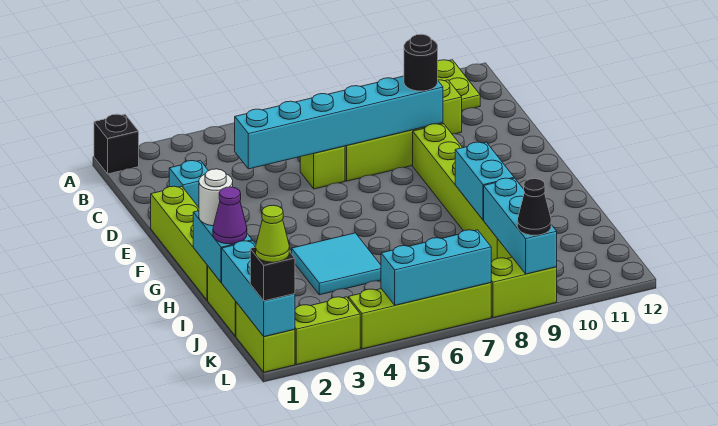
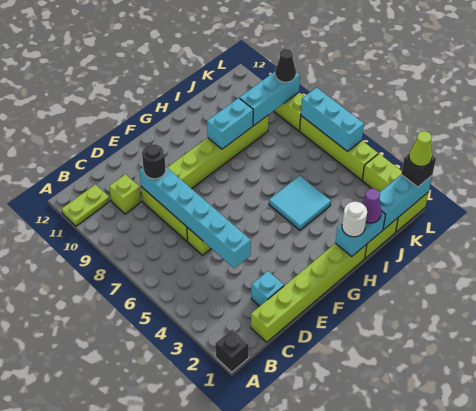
lime brick E1:H1 level 1 -> lime brick C1:H1 level 1

